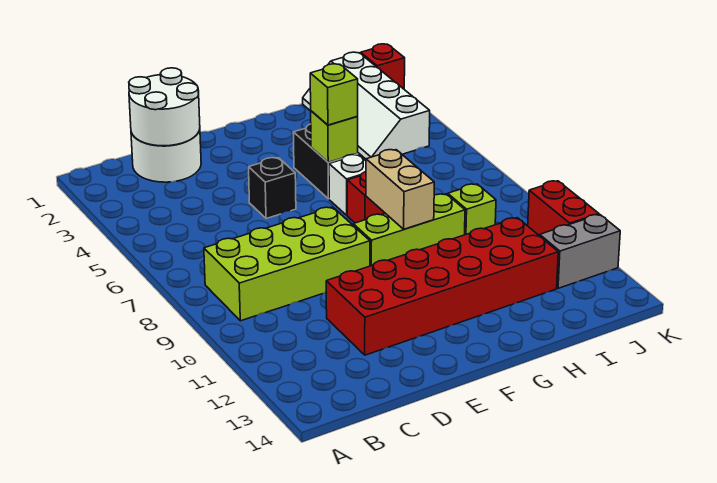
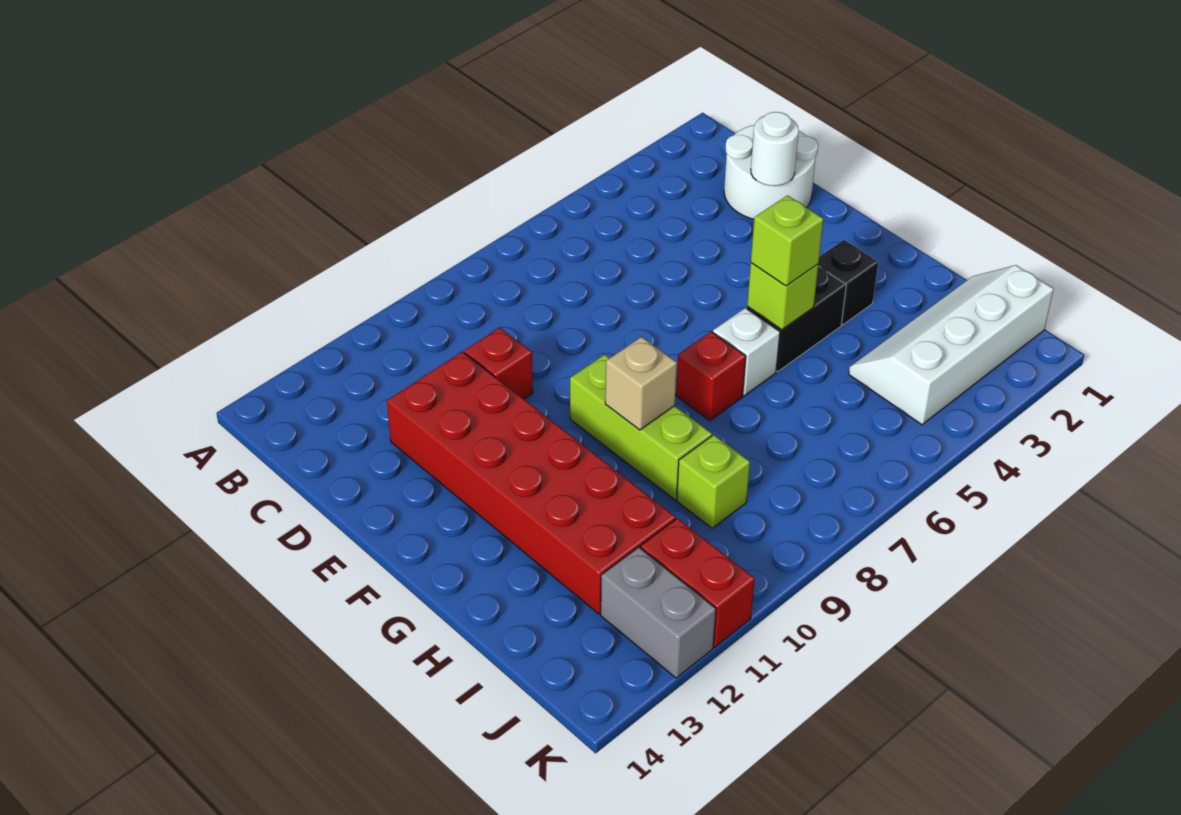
lime brick B8:E9 level 1 -> none
white round brick C1:D2 level 2 -> white round brick D2 level 2
black brick E5 level 1 -> black brick G3 level 1
tan brick G8:G9 level 2 -> tan brick G9 level 2
red brick K1 level 1 -> red brick D10 level 1
red brick K10:K11 level 1 -> red brick J11:K11 level 1

